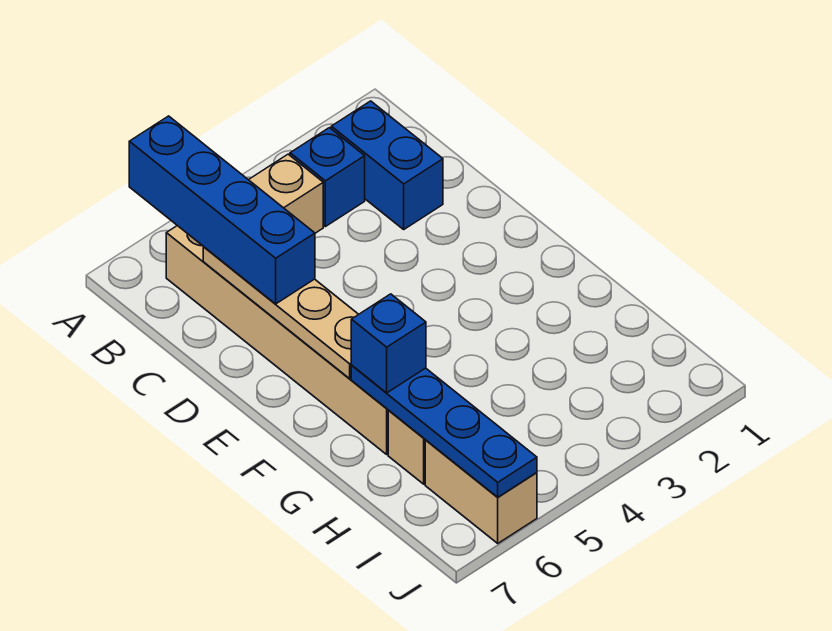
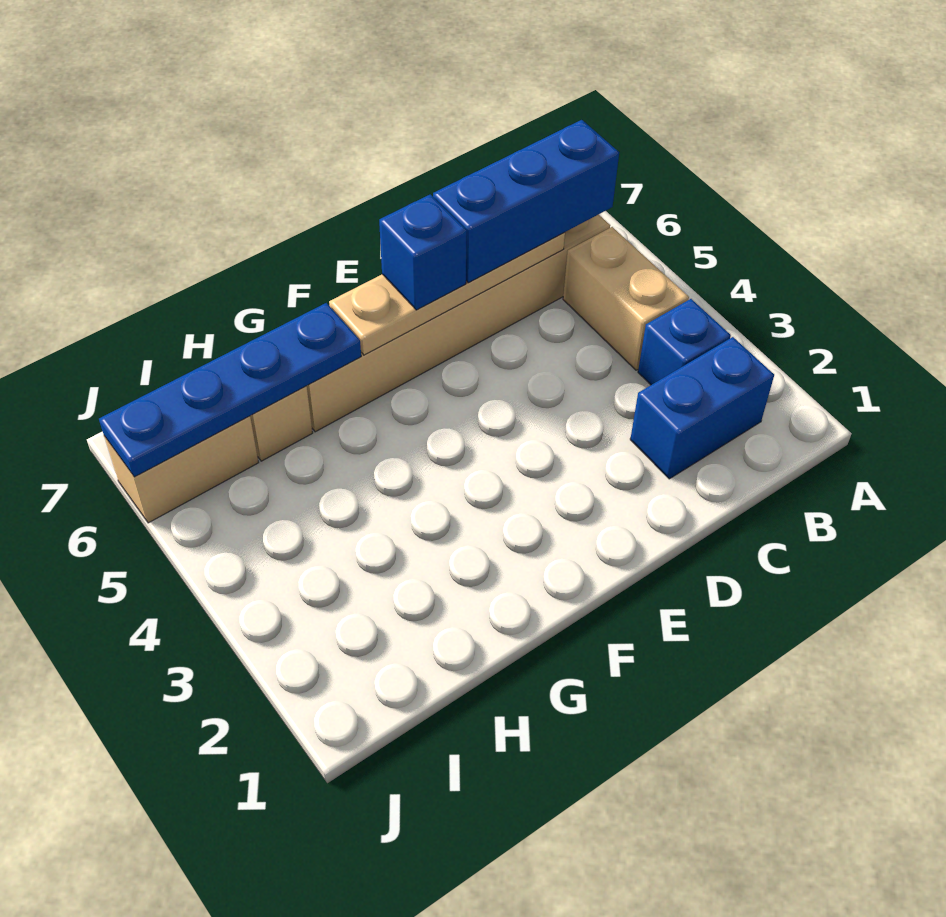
blue brick A6:D6 level 3 -> blue brick B6:D6 level 3
blue brick G6 level 3 -> blue brick E6 level 3

